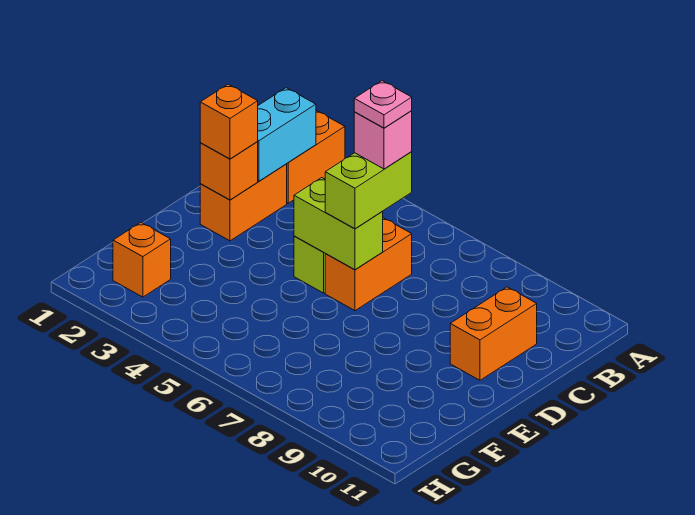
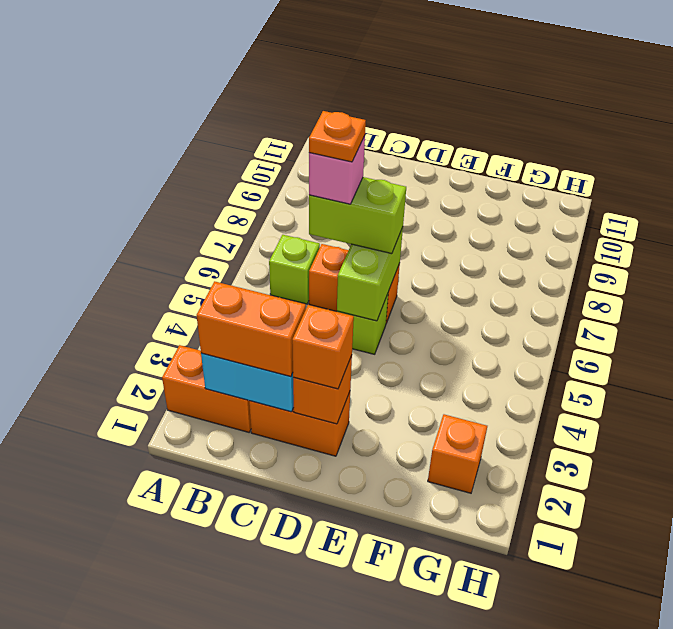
none -> lime brick B6 level 1
pink plate C6 level 5 -> orange plate C6 level 5
orange brick C10:D10 level 1 -> orange brick B2:C2 level 3

